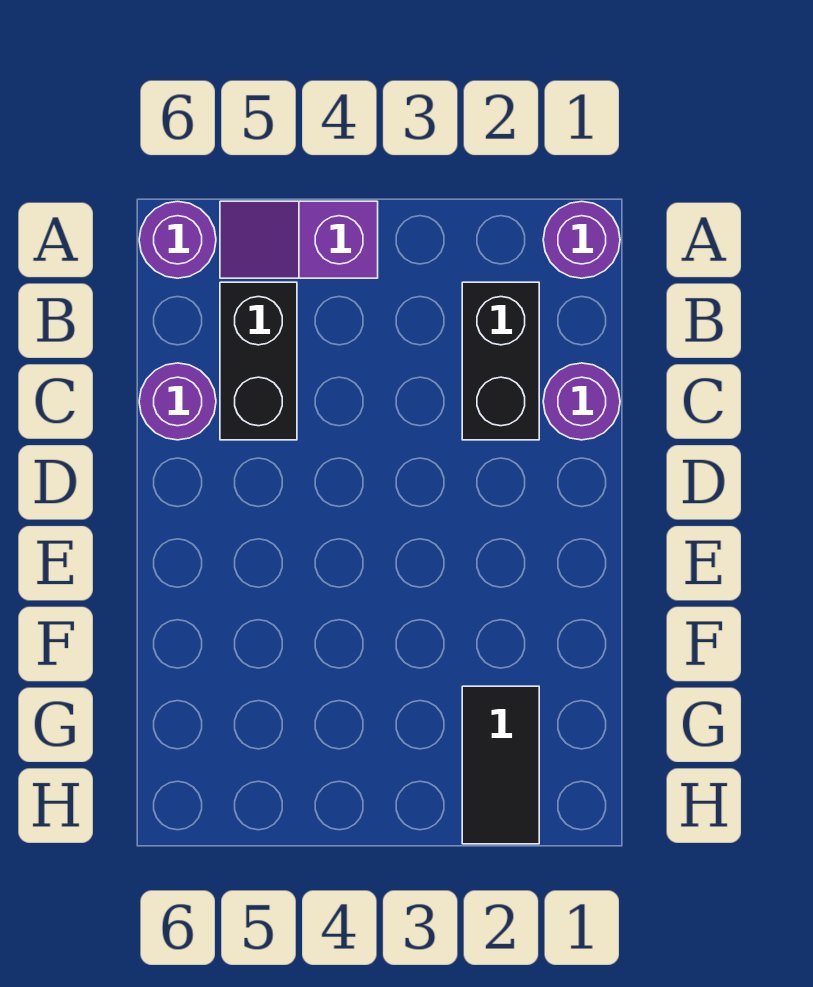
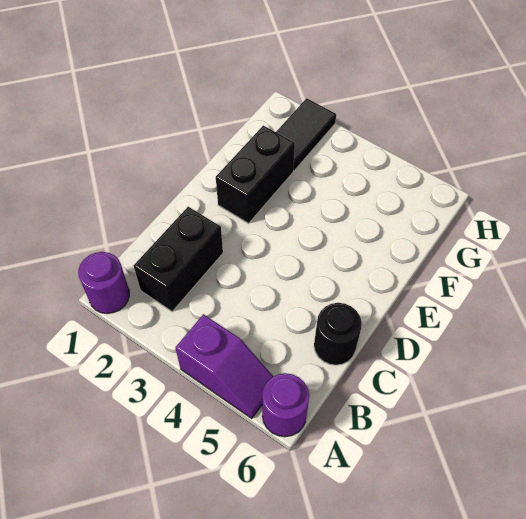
black brick B5:C5 level 1 -> black brick E2:F2 level 1
purple round brick C1 level 1 -> none
purple round brick C6 level 1 -> black round brick C6 level 1

